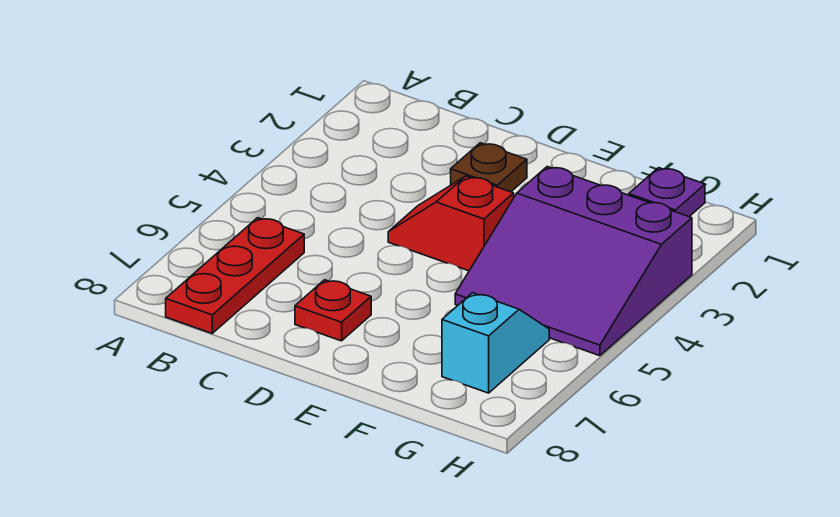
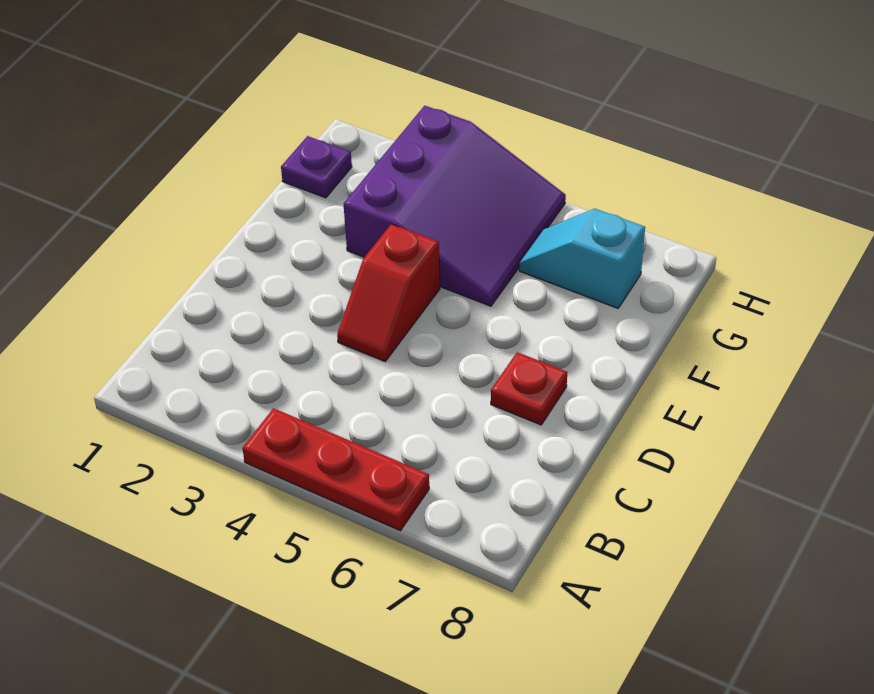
red plate B6:B8 level 1 -> red plate A4:A6 level 1
brown plate D2 level 1 -> none

